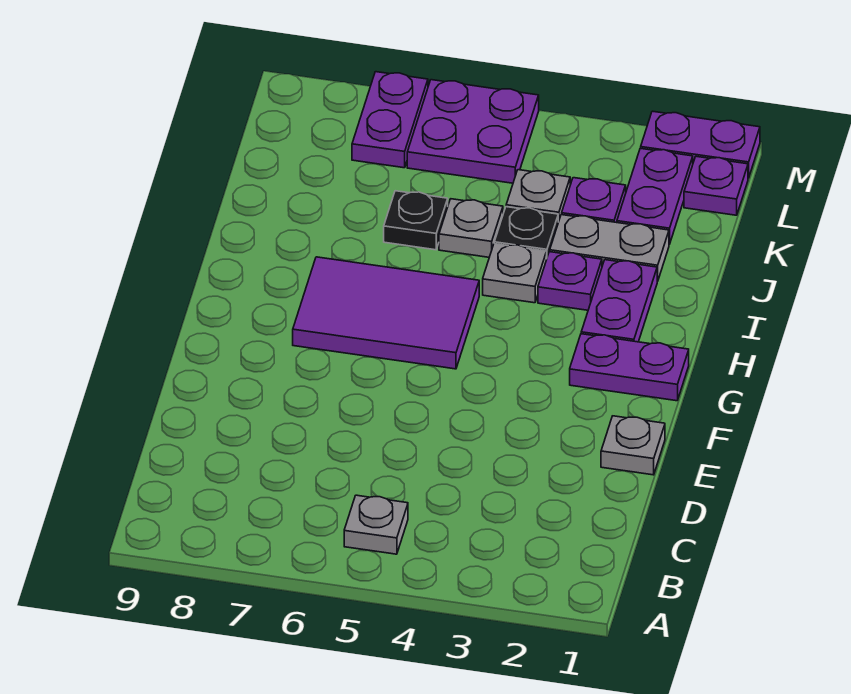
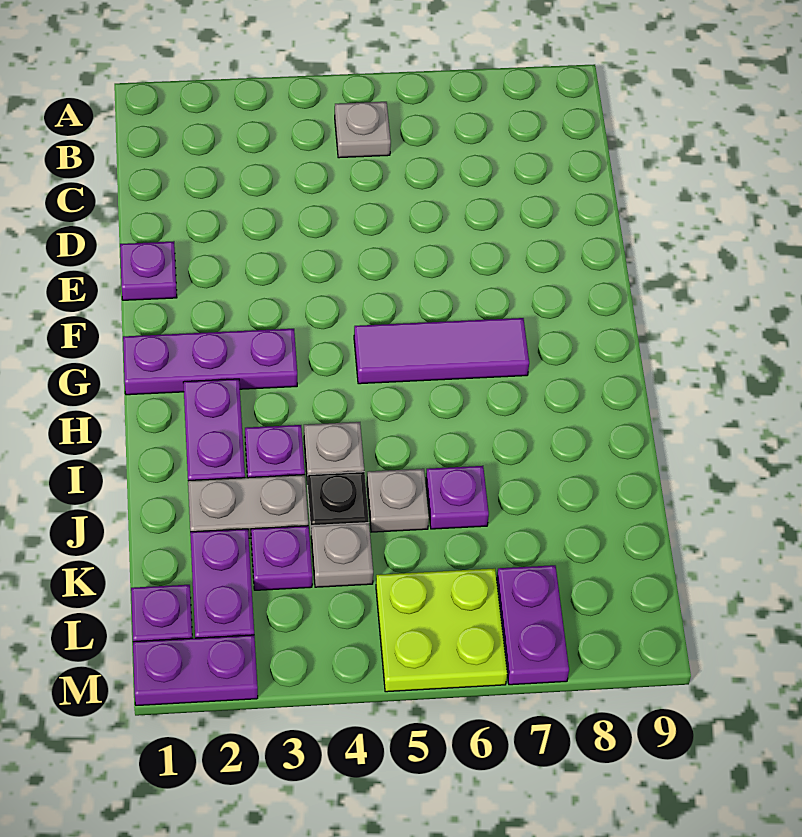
grey plate E1 level 1 -> purple plate E1 level 1
purple plate G1:G2 level 1 -> purple plate G1:G3 level 1
purple tile G5:H7 level 1 -> purple tile G5:G7 level 1
black plate J6 level 1 -> purple plate J6 level 1
purple plate L5:M6 level 1 -> lime plate L5:M6 level 1

